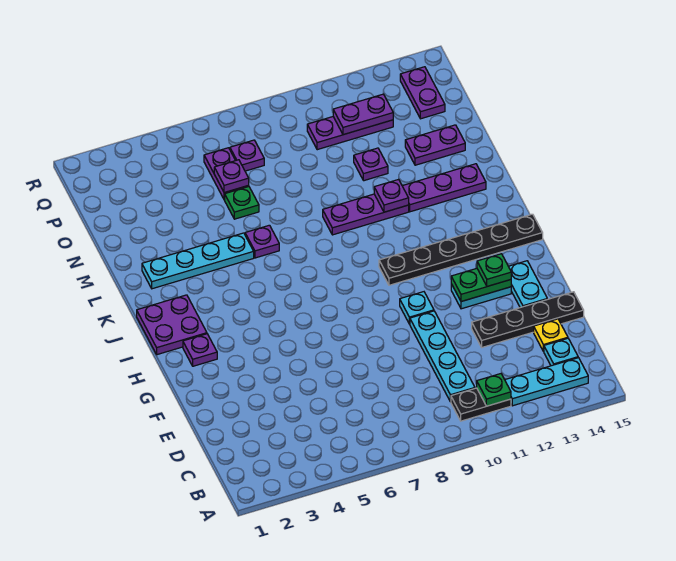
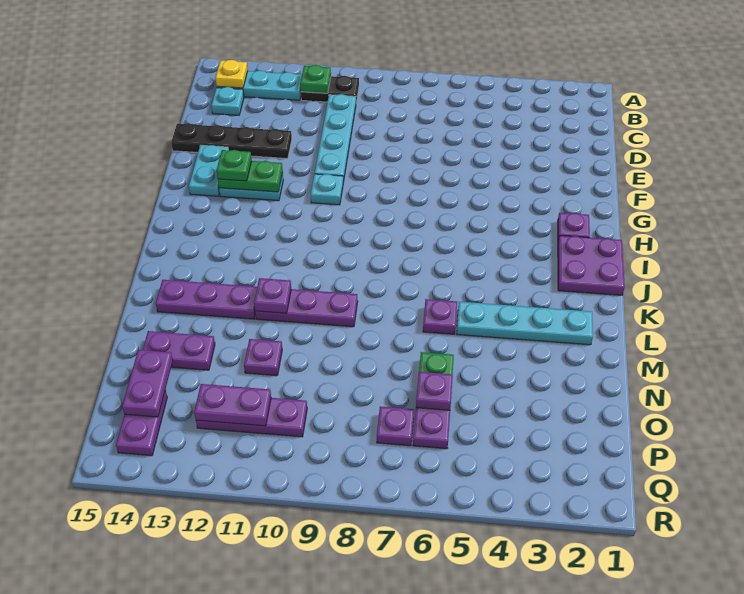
yellow plate D14 level 1 -> yellow plate B14 level 2
black plate I10:I15 level 1 -> none
none -> purple plate O14:P14 level 2

